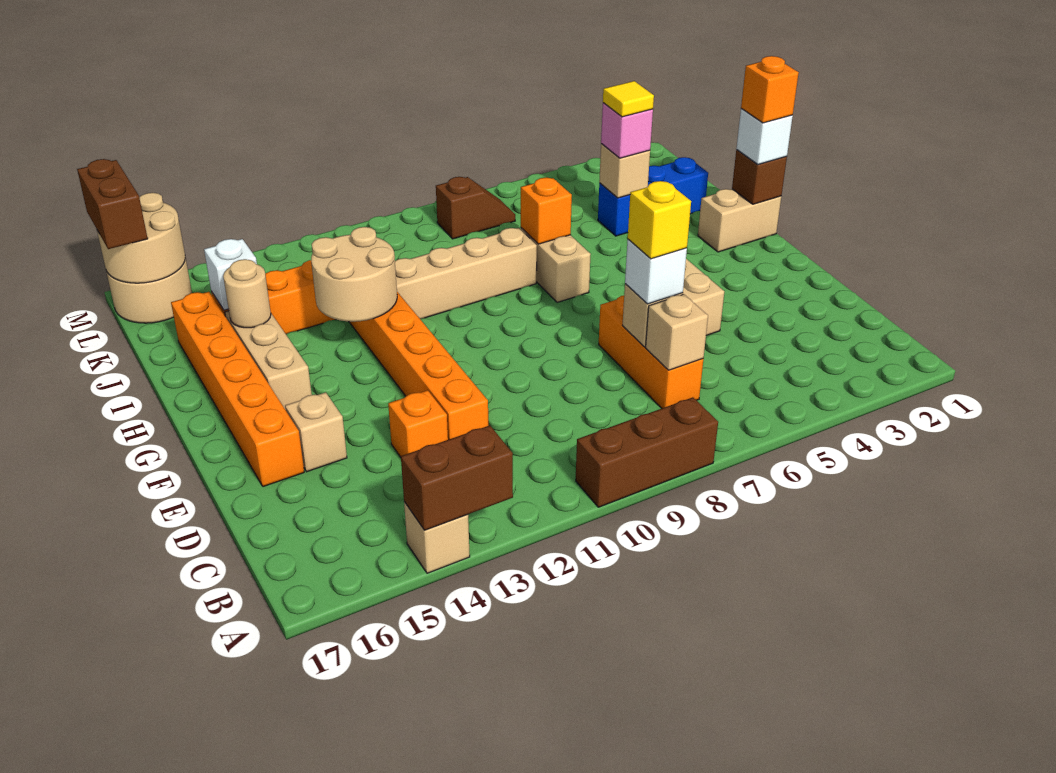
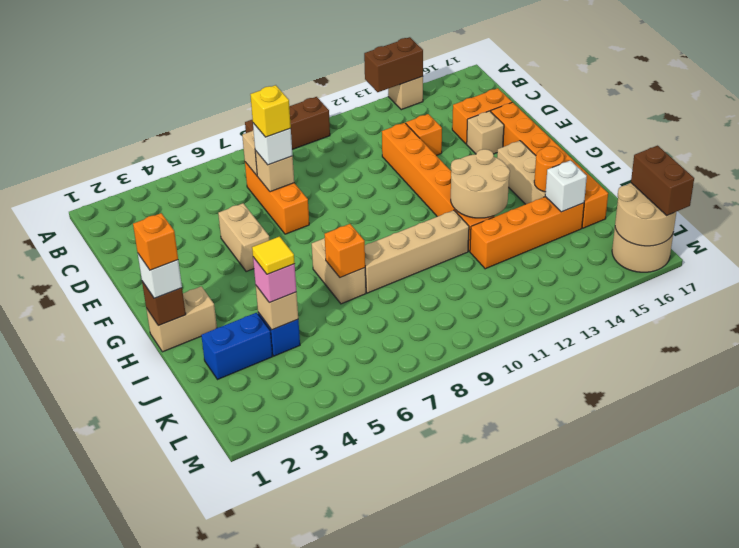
none -> orange brick D15:D16 level 1
tan round brick I15 level 2 -> orange round brick I15 level 2
brown slope L7:L8 level 1 top 8 -> none

